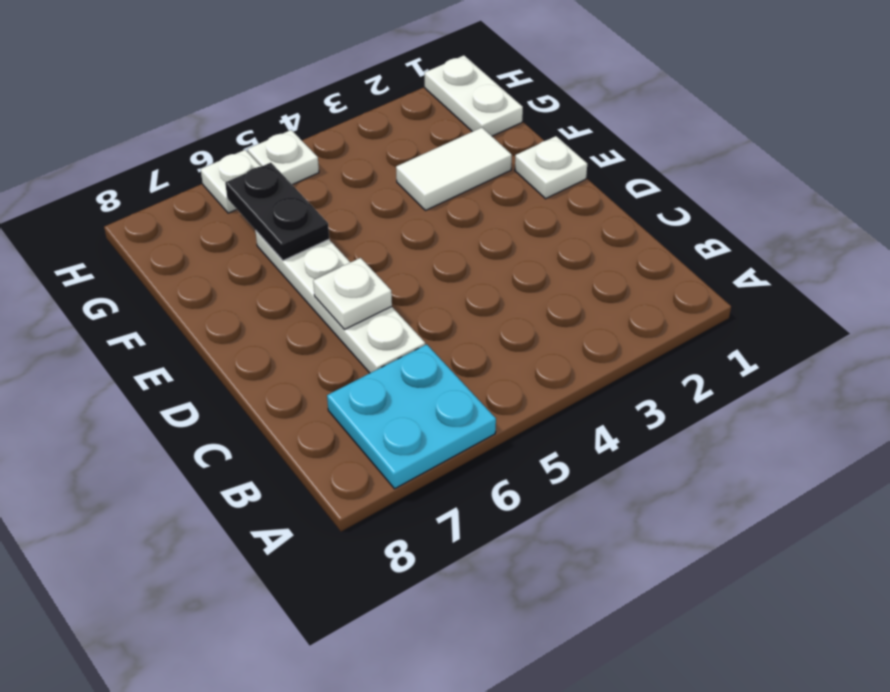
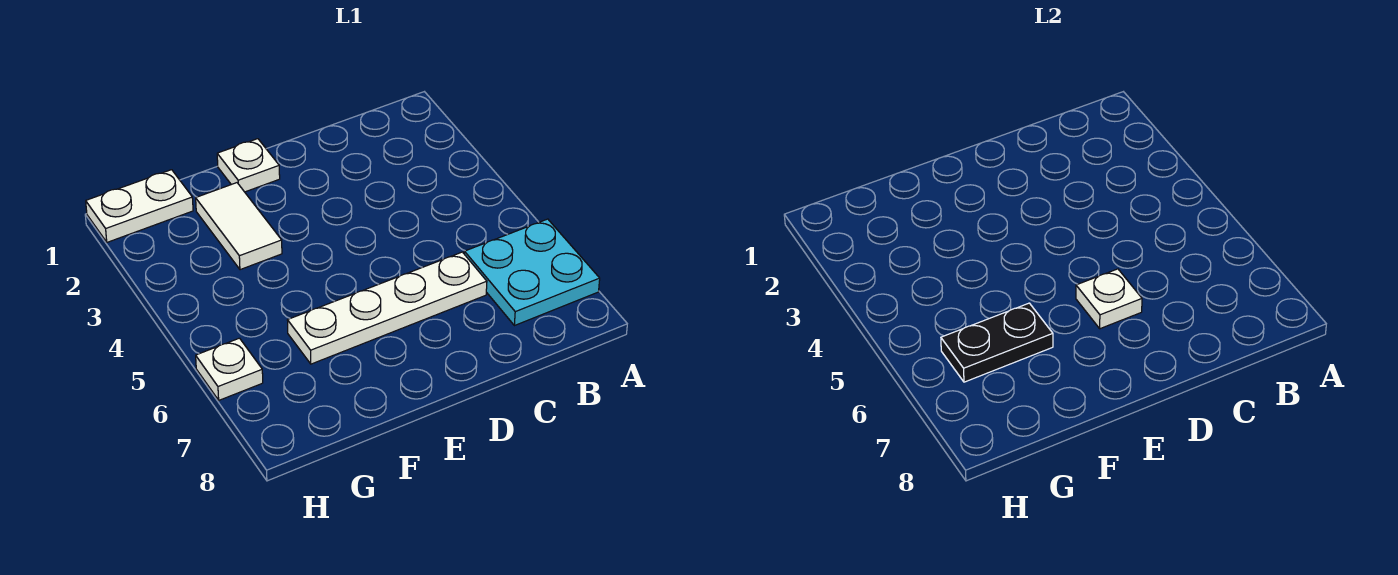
white plate H5 level 1 -> none

